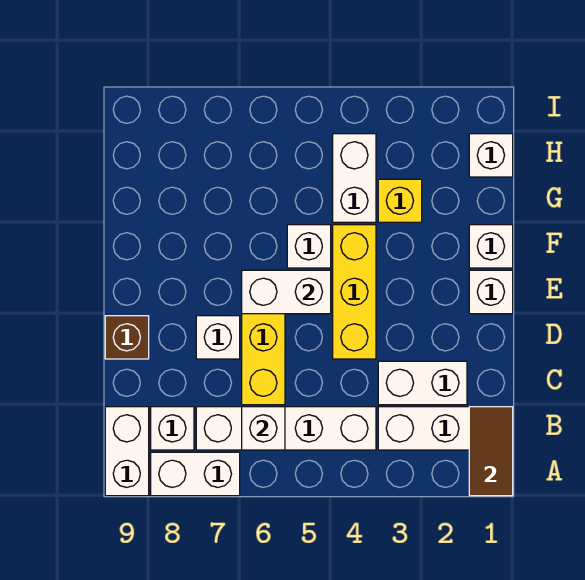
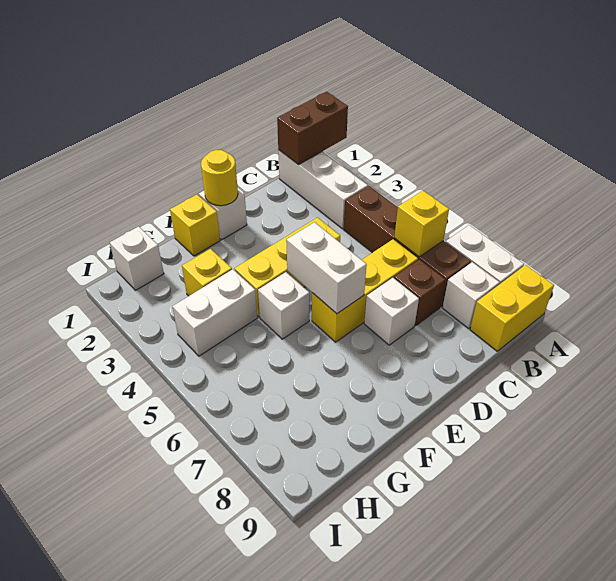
brown tile A1:B1 level 2 -> brown brick A1:B1 level 2
white brick A9:B9 level 1 -> yellow brick A9:B9 level 1
white brick B4:B7 level 1 -> brown brick B4:B7 level 1
white brick B6 level 2 -> yellow brick B6 level 2
white brick C2:C3 level 1 -> none
brown brick D9 level 1 -> brown brick C7 level 1
none -> yellow round brick E1 level 2
white brick F1 level 1 -> yellow brick F1 level 1

